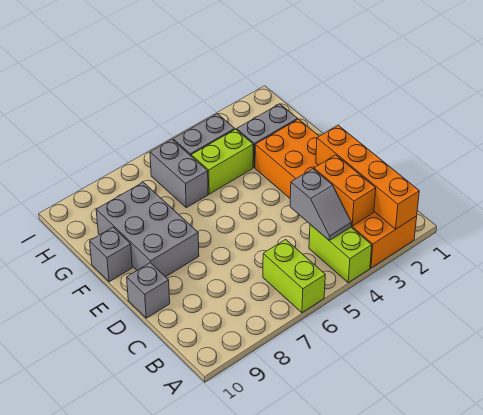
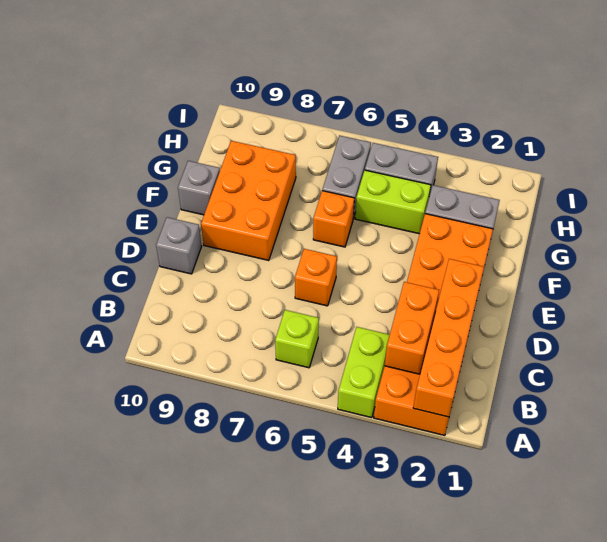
lime brick A6:B6 level 1 -> lime brick B6 level 1
grey slope B4:C4 level 2 top C -> none
none -> orange brick D6 level 1
grey brick E8:G9 level 1 -> orange brick E8:G9 level 1
none -> orange brick F6 level 1

